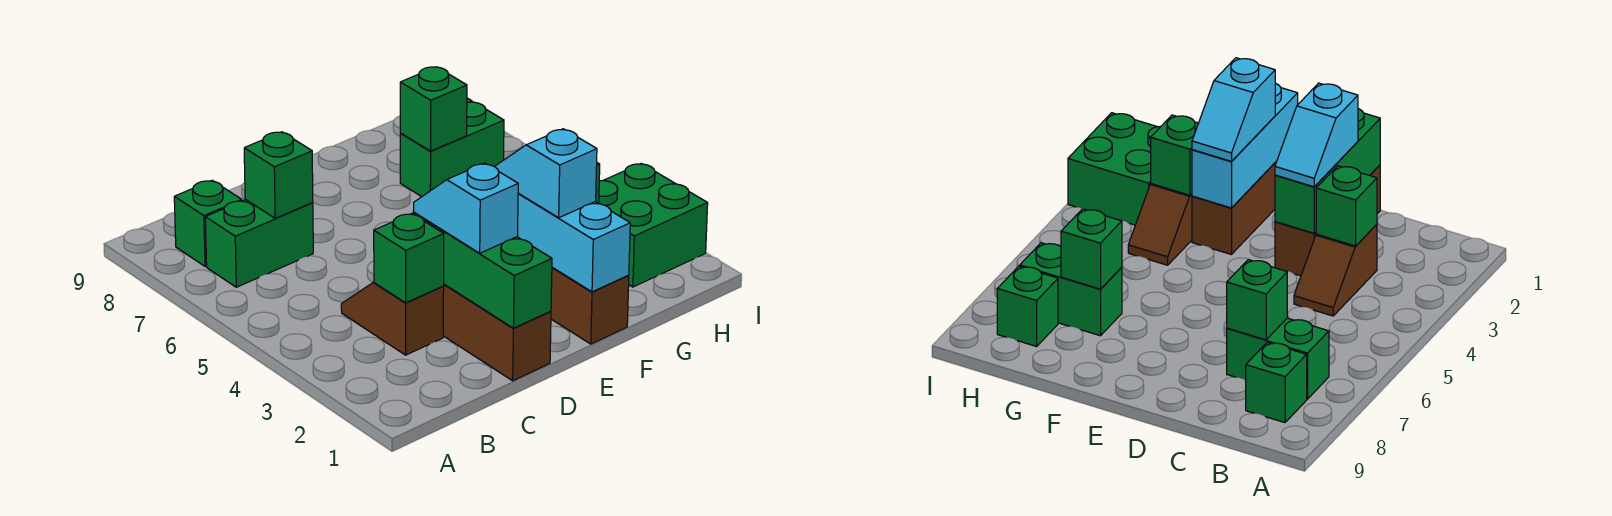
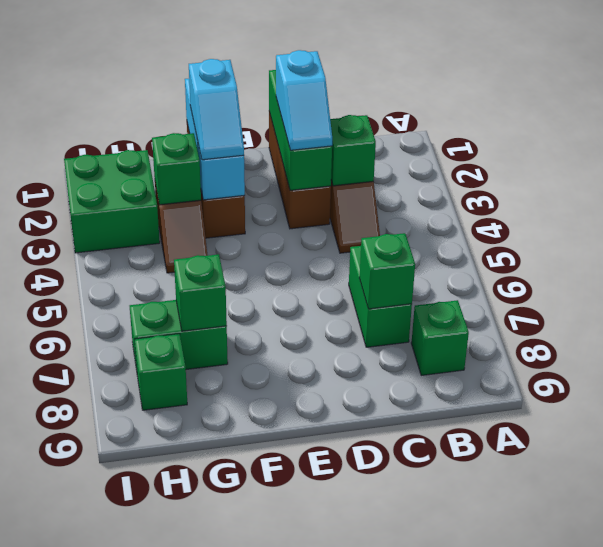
green brick B7:C7 level 1 -> green brick C6:C7 level 1

